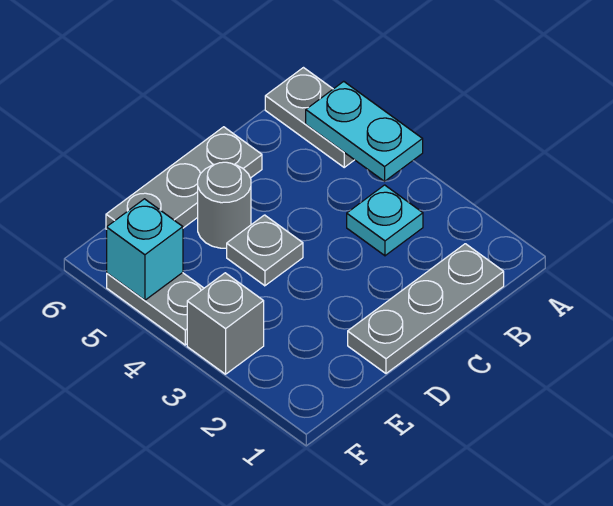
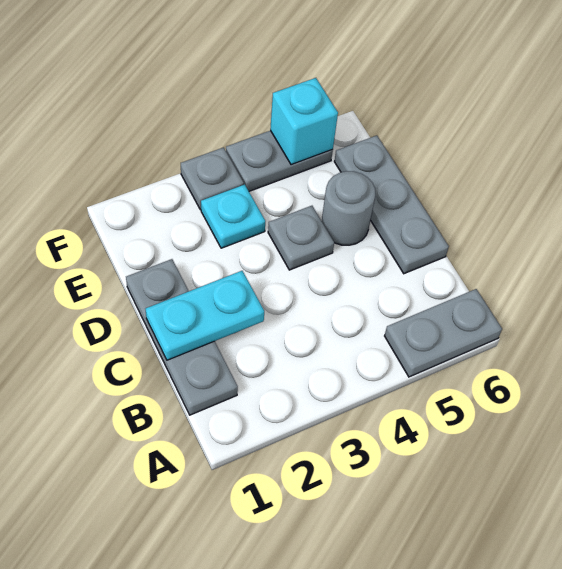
cyan plate A4:A5 level 2 -> cyan plate C1:C2 level 2
cyan plate B3 level 1 -> cyan plate E3 level 1
grey brick F3 level 1 -> grey plate F3 level 1

